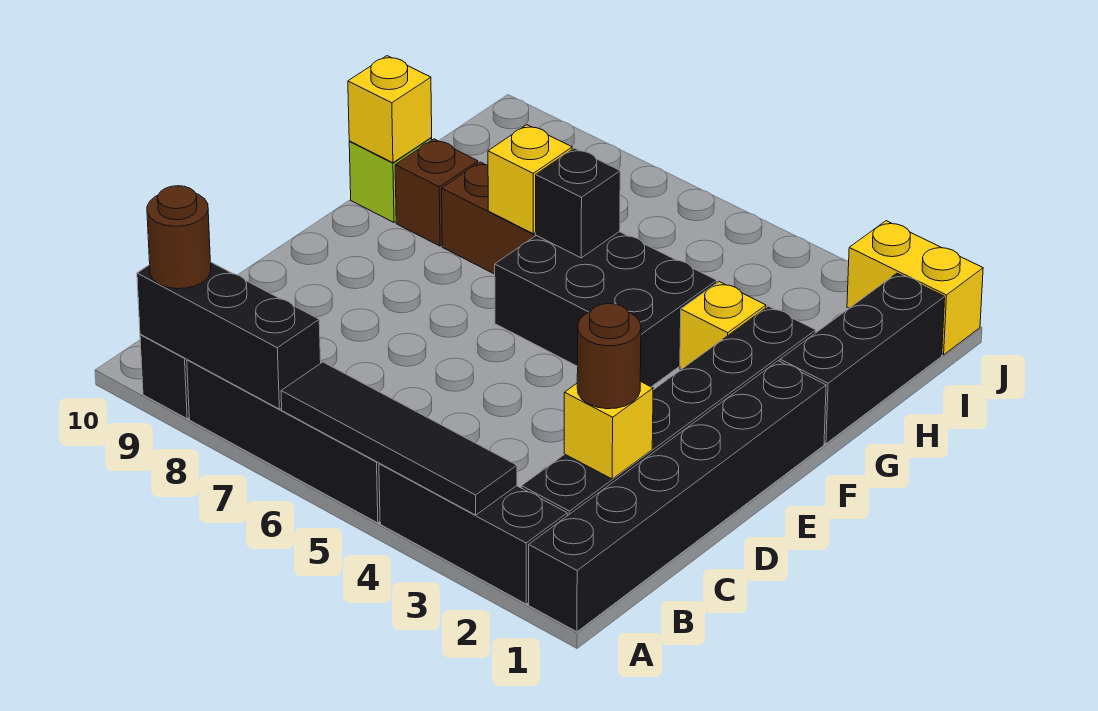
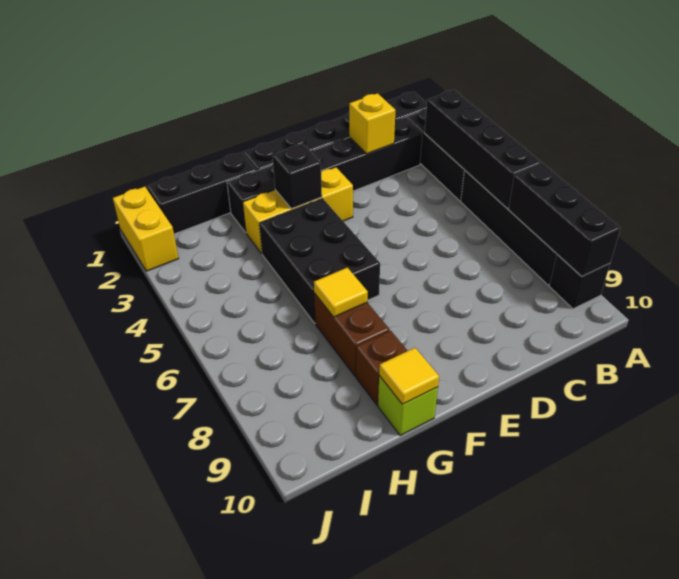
black tile A3:A6 level 2 -> black brick A3:A6 level 2
brown round brick A9 level 3 -> none
brown round brick C2 level 3 -> none
yellow brick G3 level 1 -> yellow brick E3:G3 level 1
black brick G6 level 2 -> black brick F3 level 2
yellow brick G7 level 2 -> yellow tile G7 level 2
yellow brick G10 level 2 -> yellow tile G10 level 2

